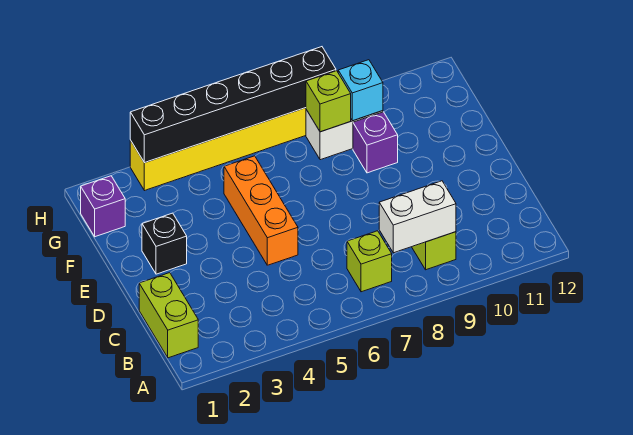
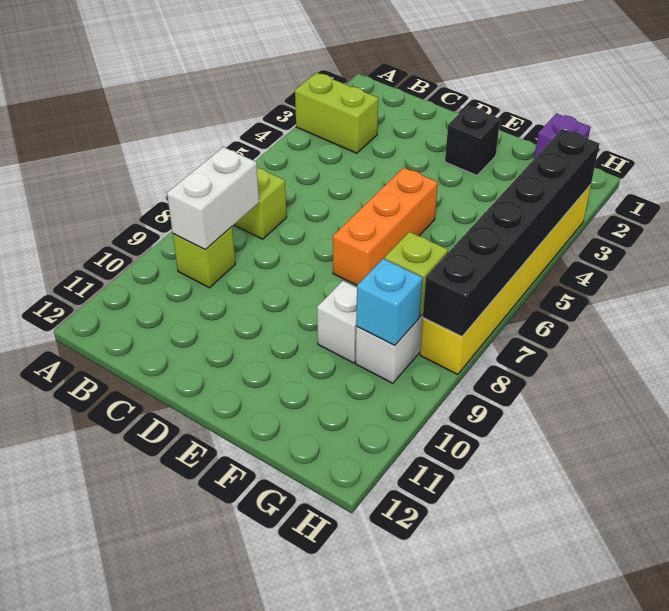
lime brick B1:C1 level 1 -> lime brick A3:B3 level 1
orange brick D5:F5 level 1 -> orange brick E5:E7 level 1
purple brick F9 level 1 -> white brick F9 level 1

